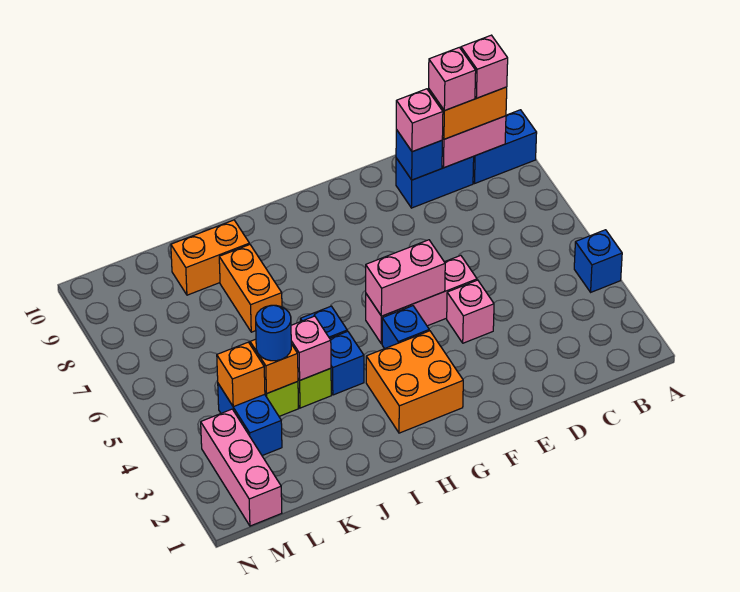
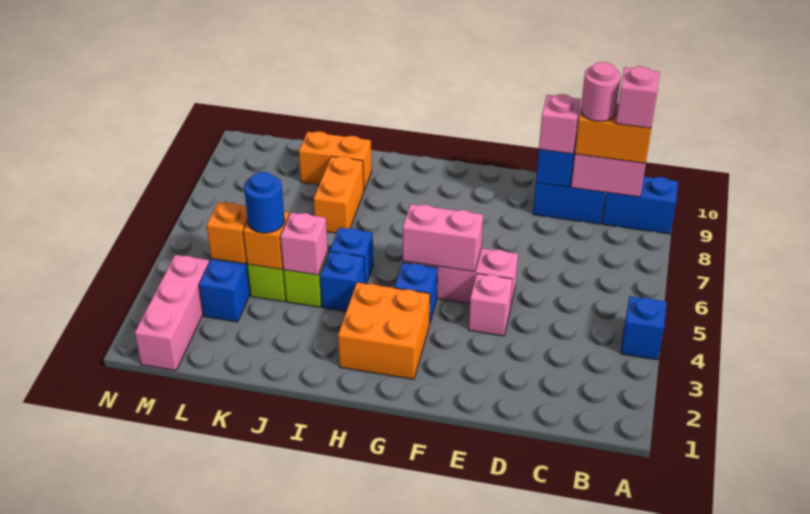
pink brick C9 level 4 -> pink round brick C9 level 4

